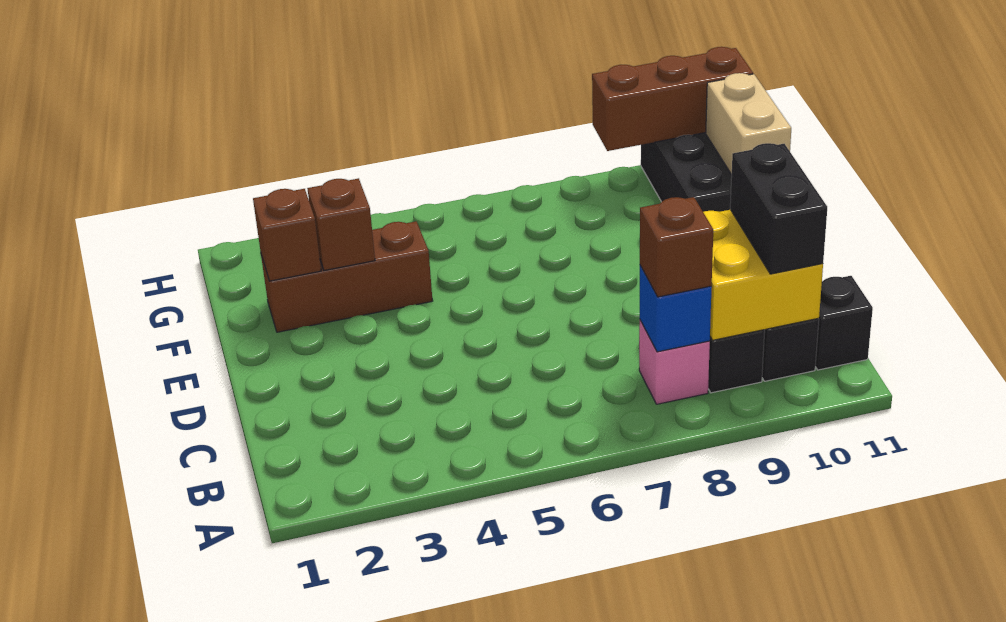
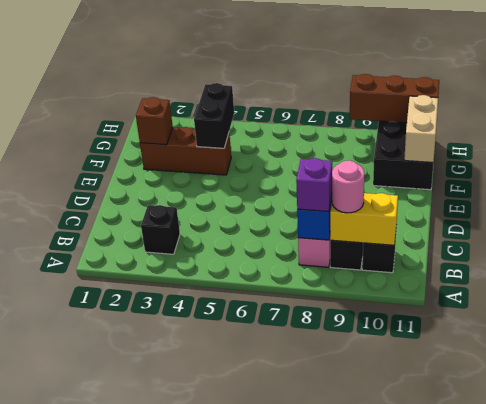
brown brick B8 level 3 -> purple brick B8 level 3
yellow brick B9:C10 level 2 -> yellow brick B9:B10 level 2
none -> pink round brick B9 level 3
black brick B10:C10 level 3 -> black brick F4:G4 level 2
black brick B11 level 1 -> black brick B3 level 1
brown brick F3 level 2 -> none

